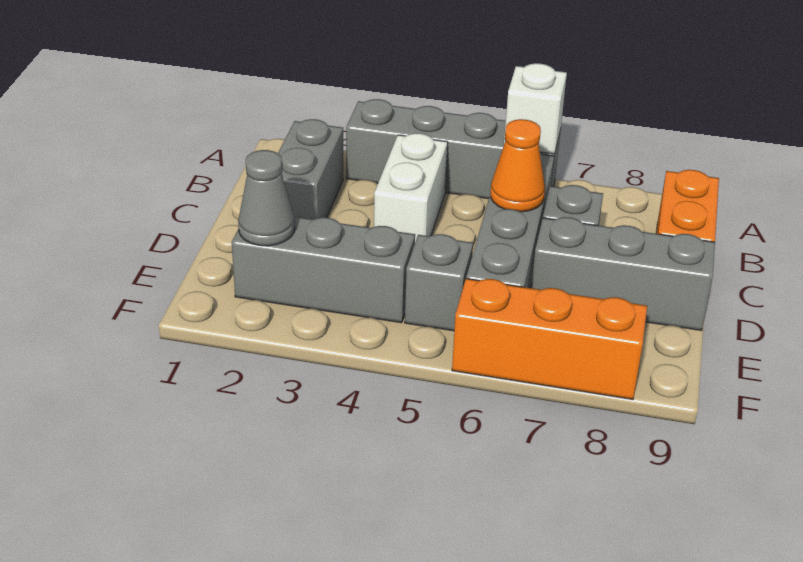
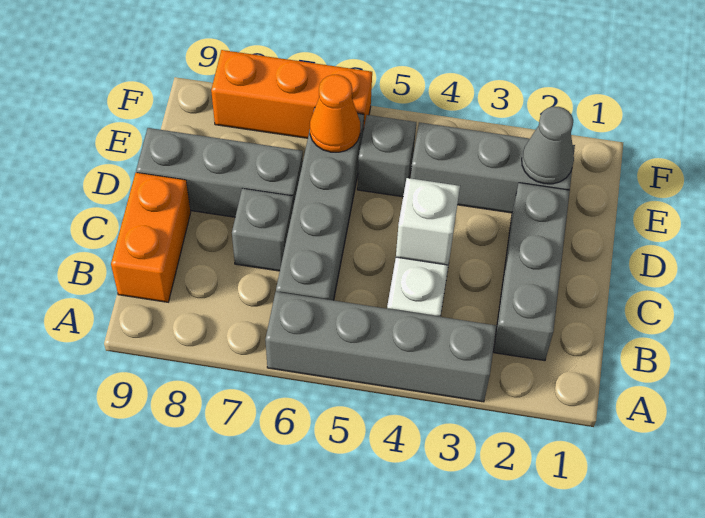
white brick A6 level 2 -> white brick C4 level 2
grey brick B2:C2 level 1 -> grey brick B2:D2 level 1
orange cone C6 level 2 -> orange cone E6 level 2

